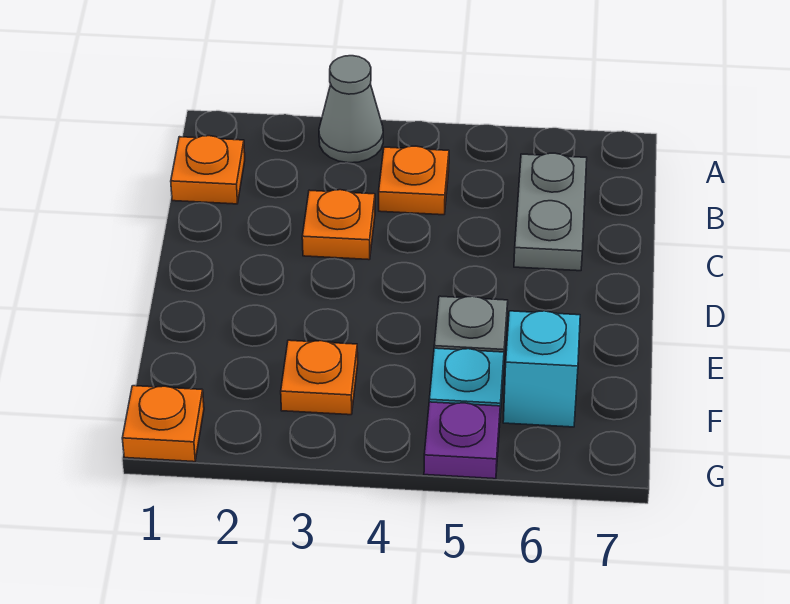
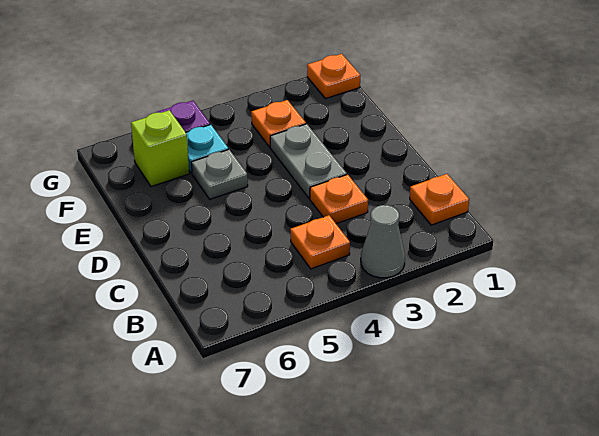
grey plate B6:C6 level 1 -> grey plate D3:E3 level 1
cyan brick F6 level 1 -> lime brick F6 level 1

